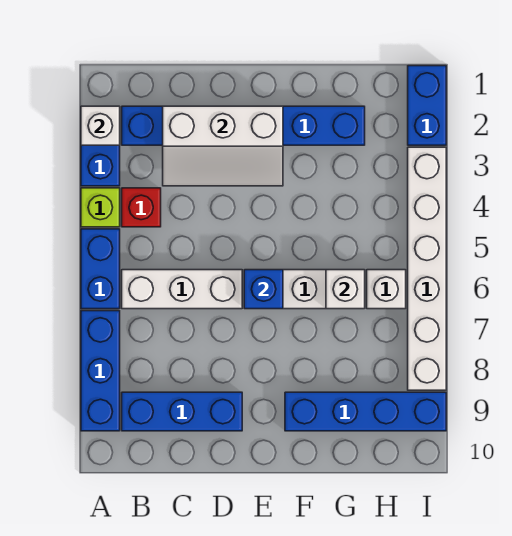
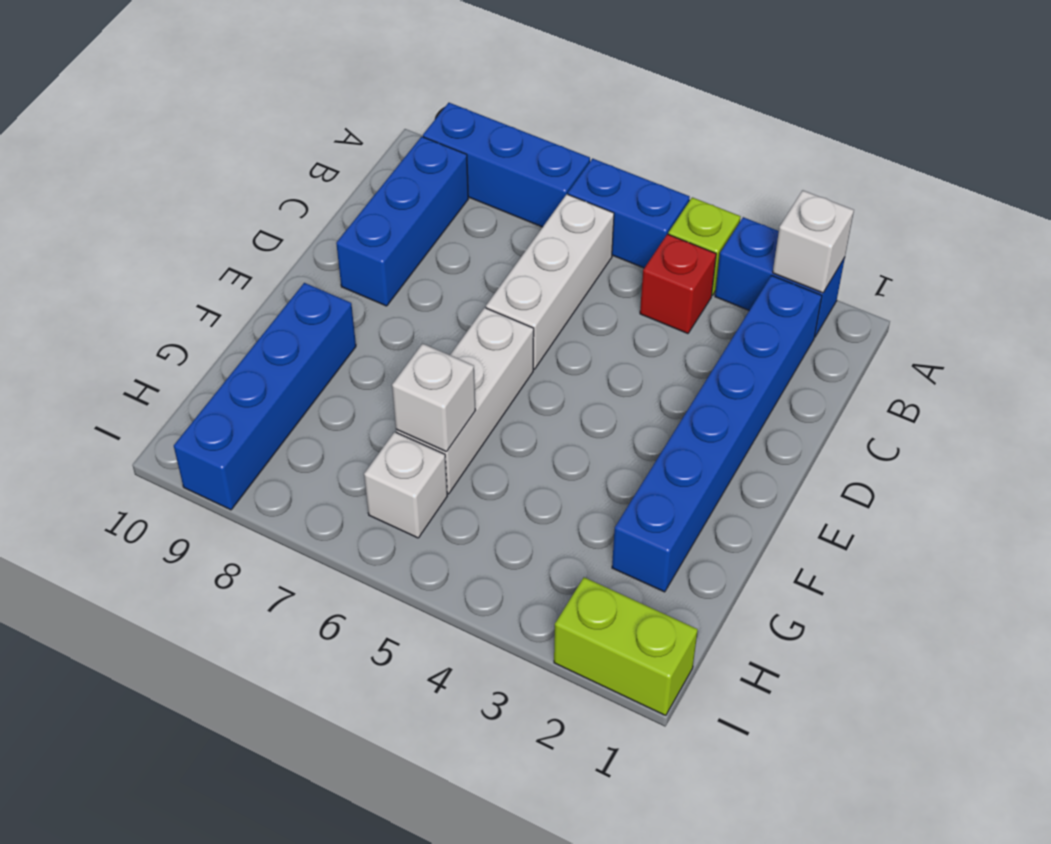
white slope C2:E3 level 2 top 2 -> none
blue brick E6 level 2 -> none
blue brick I1:I2 level 1 -> lime brick I1:I2 level 1
white brick I3:I8 level 1 -> none

